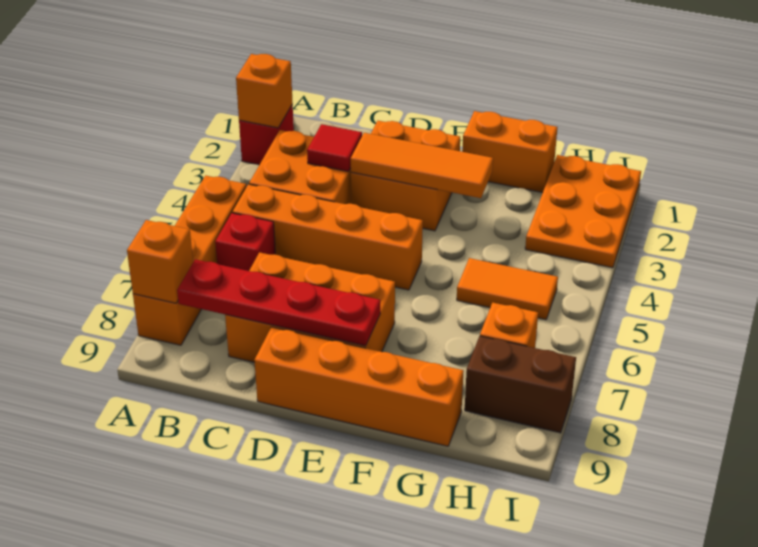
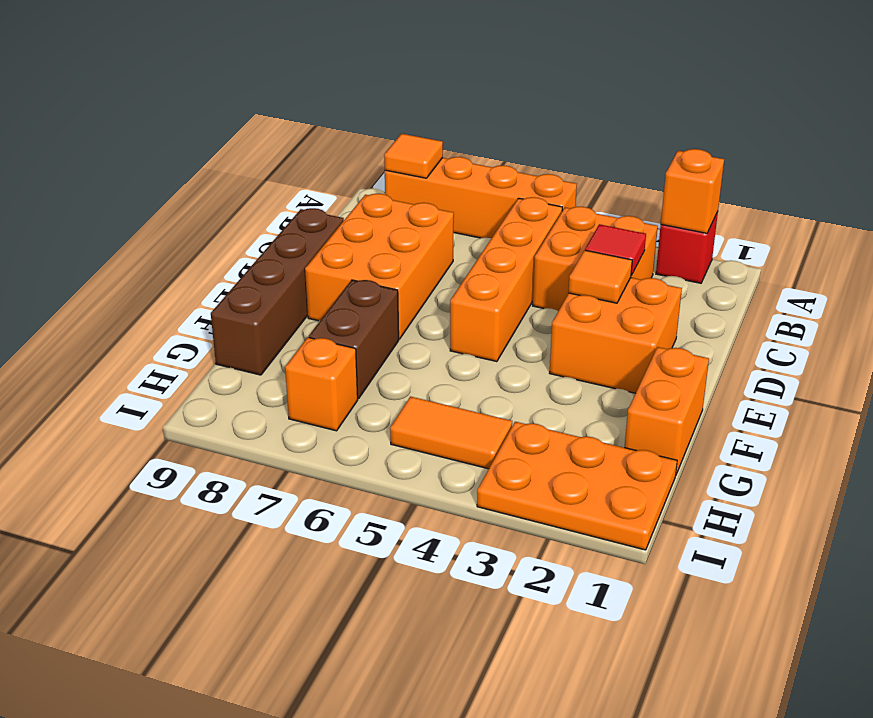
orange brick A8 level 2 -> orange tile A8 level 2
red brick B6 level 1 -> none
red plate B8:E8 level 2 -> none
orange tile D3:F3 level 2 -> orange tile D3 level 2
orange brick D9:G9 level 1 -> brown brick D9:G9 level 1
orange tile G5:H5 level 1 -> orange tile H4:H5 level 1
brown brick H8:I8 level 1 -> brown brick F7:G7 level 1

